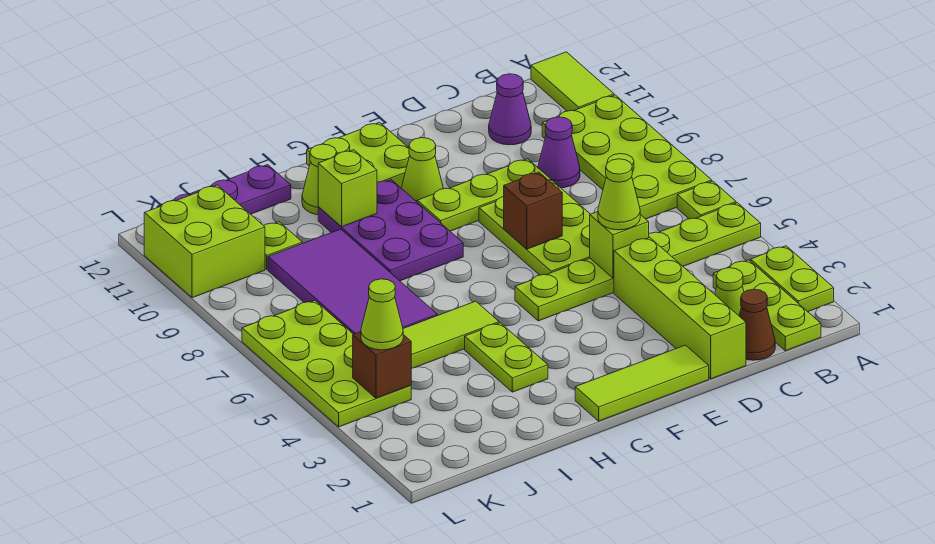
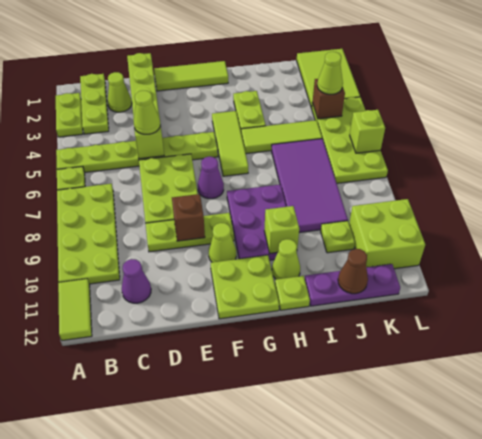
brown cone C1 level 1 -> brown cone J12 level 2
purple cone C9 level 1 -> purple cone F7 level 1
brown brick E7 level 2 -> brown brick E9 level 2
none -> lime tile G4:G6 level 1
none -> lime plate H12 level 1
none -> lime tile K1:L3 level 1
none -> lime brick L6 level 2

